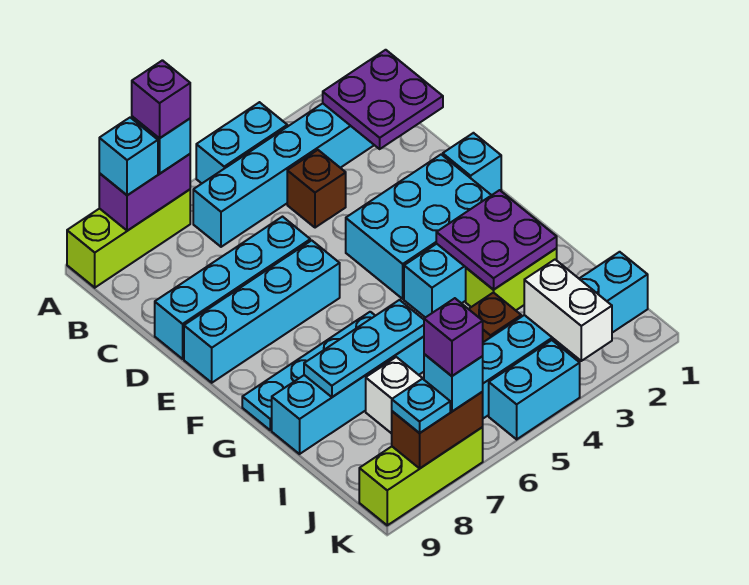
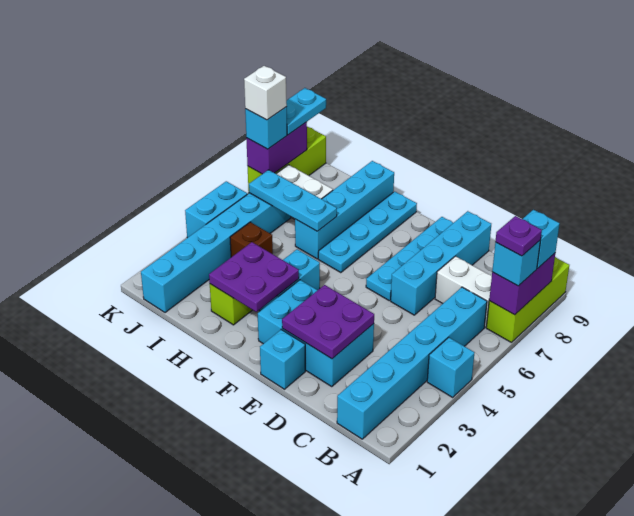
cyan brick A4:A5 level 1 -> cyan brick A4 level 1
purple brick A7 level 4 -> purple plate A7 level 4
purple plate B1:C2 level 2 -> purple plate D2:E3 level 2
brown brick C4 level 1 -> none
cyan brick E2:F4 level 1 -> cyan brick D2:F3 level 1
cyan brick E6:E9 level 1 -> cyan plate E6:E9 level 1
cyan plate H6:H8 level 2 -> cyan plate H6:J6 level 2
white brick J3:K3 level 2 -> white brick B7:C7 level 1
brown brick K7:K8 level 2 -> purple brick K7:K8 level 2
purple brick K7 level 4 -> white brick K7 level 4
cyan plate K8 level 3 -> cyan plate K8:K9 level 3

